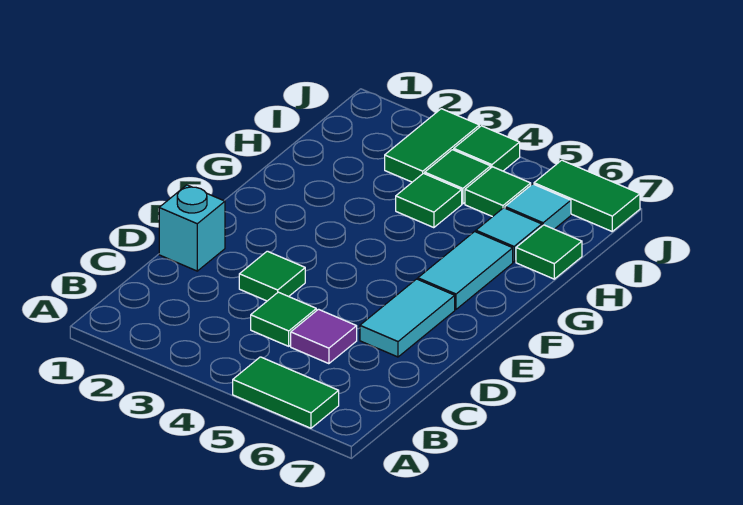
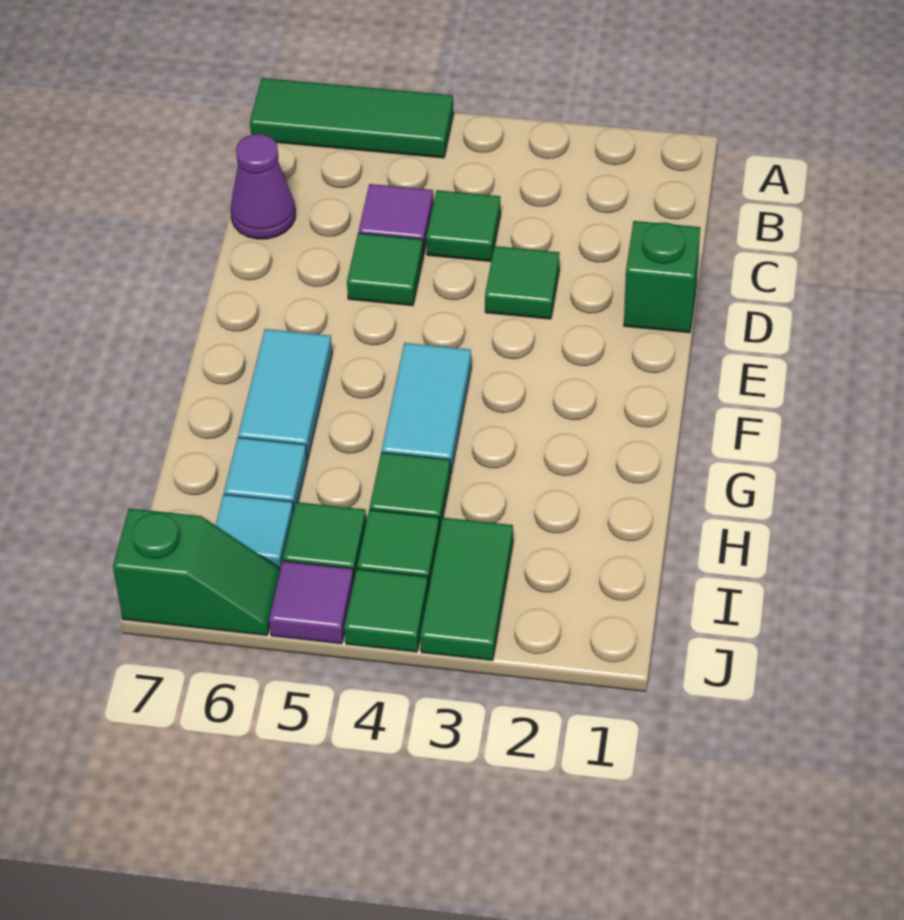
green tile A5:A6 level 1 -> green tile A5:A7 level 1
none -> purple cone C7 level 1
cyan brick D1 level 1 -> green brick D1 level 1
cyan tile D6:E6 level 1 -> cyan tile F4:G4 level 1
green tile H7 level 1 -> green tile D5 level 1
none -> purple tile J5 level 1
green tile J6:J7 level 1 -> green slope J6:J7 level 1 top 7

